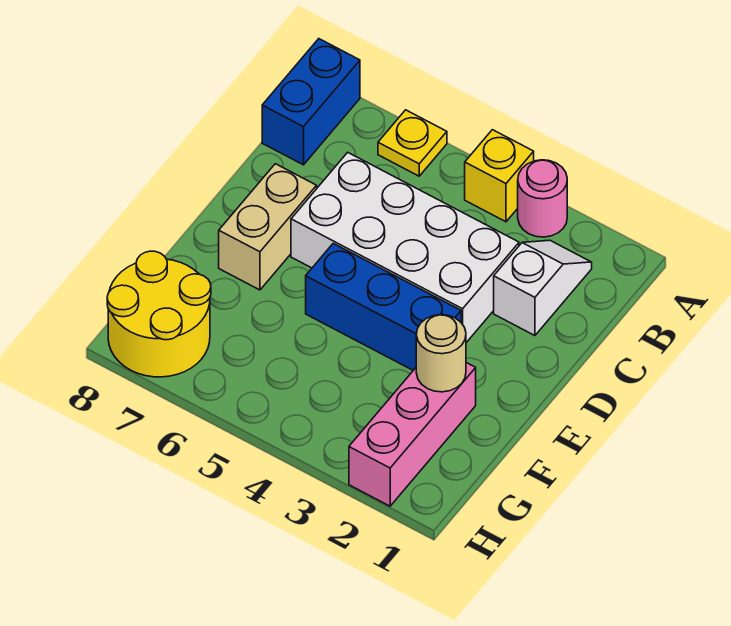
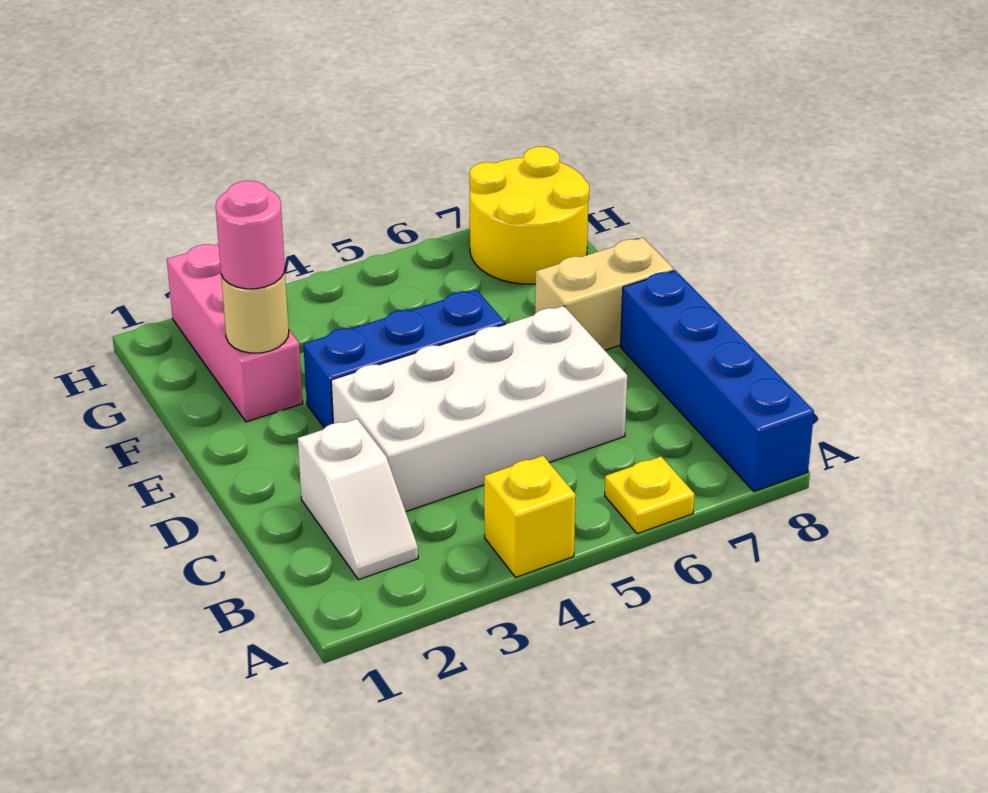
pink round brick A3 level 1 -> pink round brick F2 level 3
blue brick A8:B8 level 1 -> blue brick A8:D8 level 1
tan brick D7:E7 level 1 -> tan brick E7:E8 level 1

